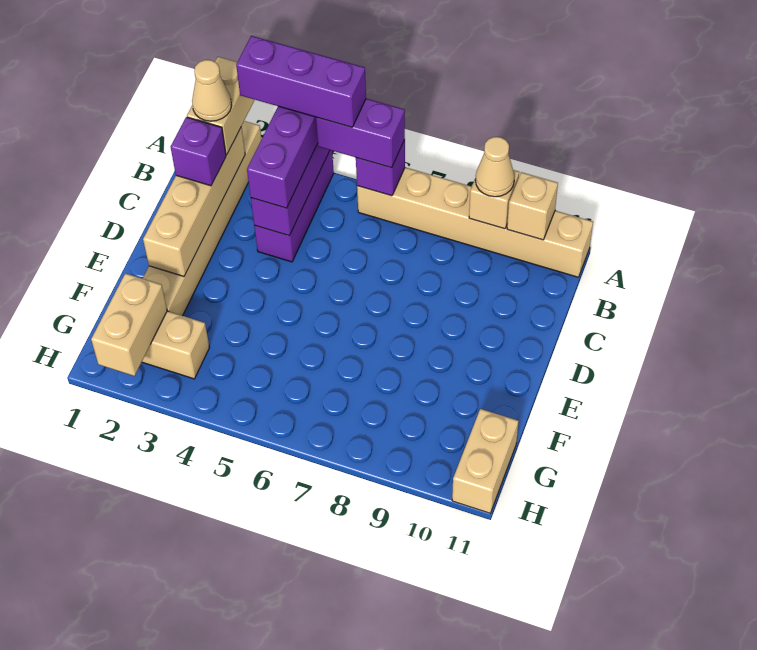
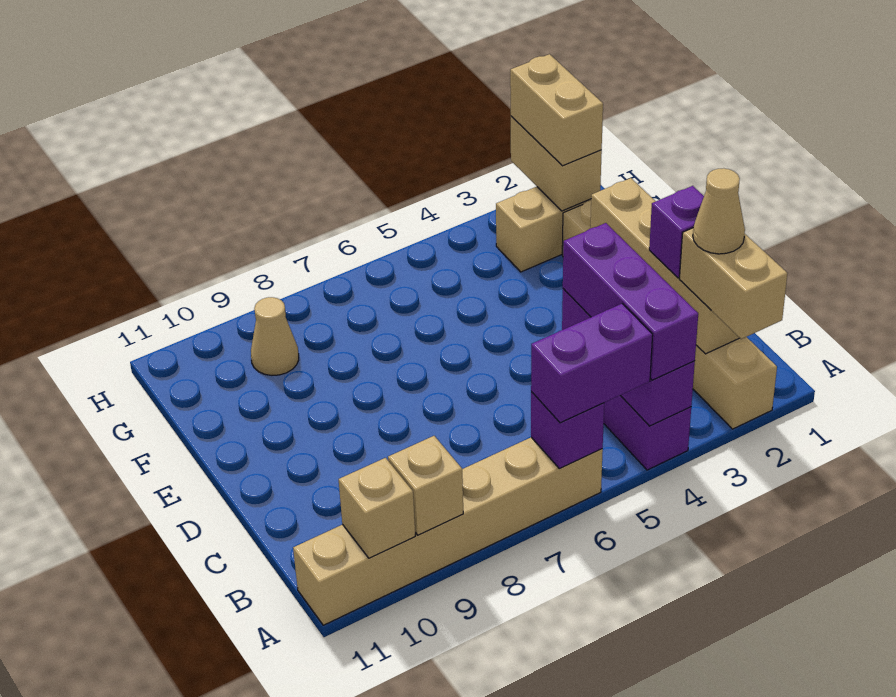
purple brick A3:A5 level 4 -> none
tan cone A9 level 3 -> tan cone G9 level 1
tan brick G11:H11 level 1 -> tan brick G2:H2 level 3

